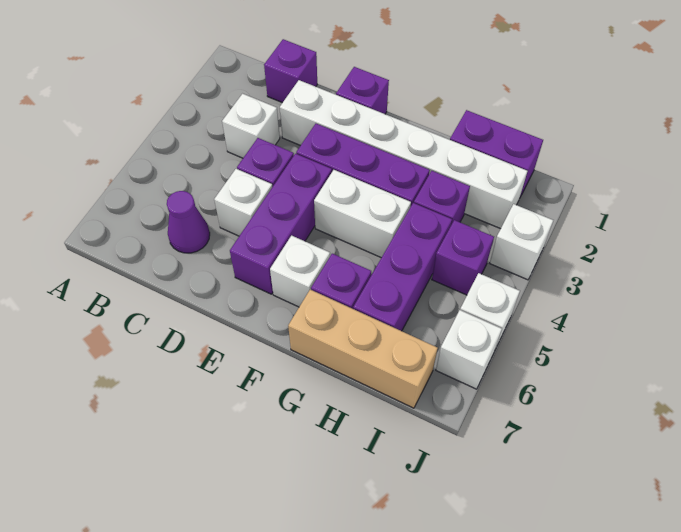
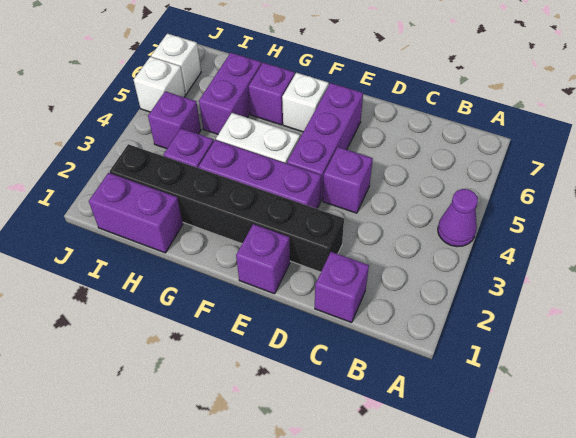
white brick C3 level 1 -> none
purple cone C6 level 1 -> purple cone A4 level 1
white brick D2:I2 level 1 -> black brick D2:I2 level 1
white brick D5 level 1 -> none
tan brick G7:I7 level 1 -> none
purple brick H4:H6 level 1 -> purple brick H5:H6 level 1
white brick J3 level 1 -> none

